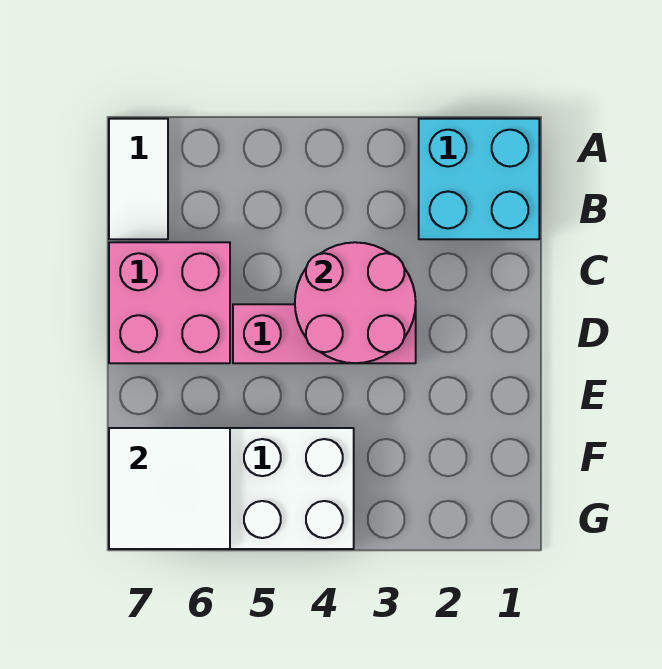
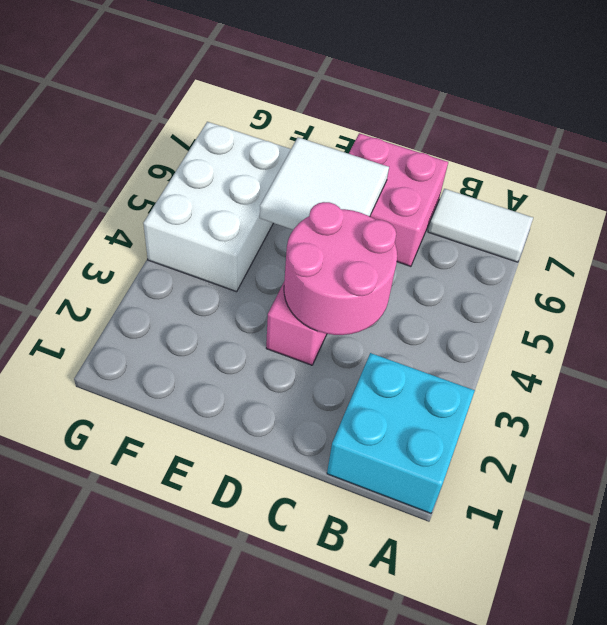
white tile F6:G7 level 2 -> white tile D5:E6 level 2

